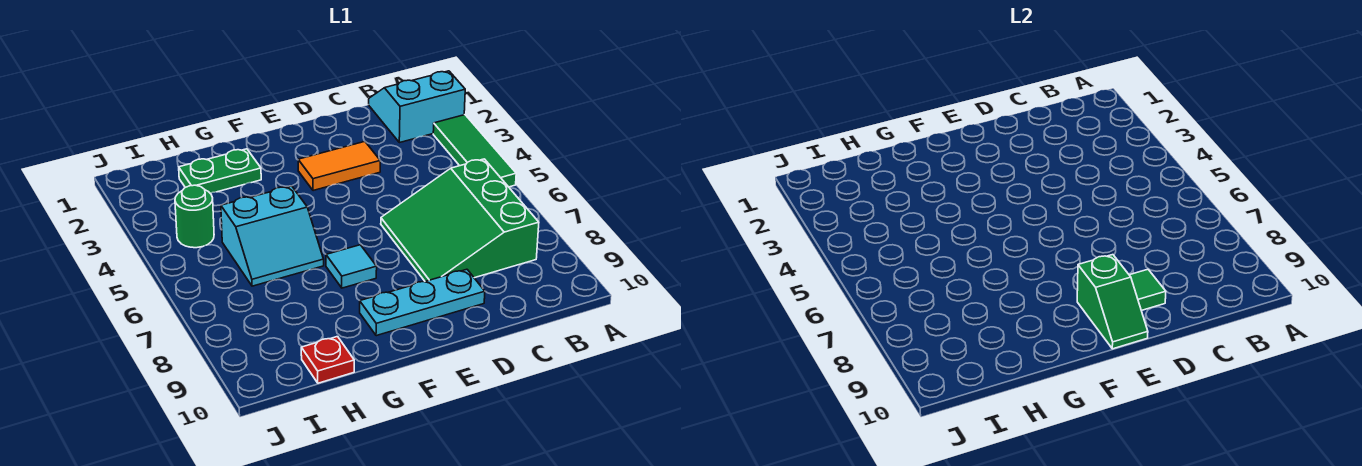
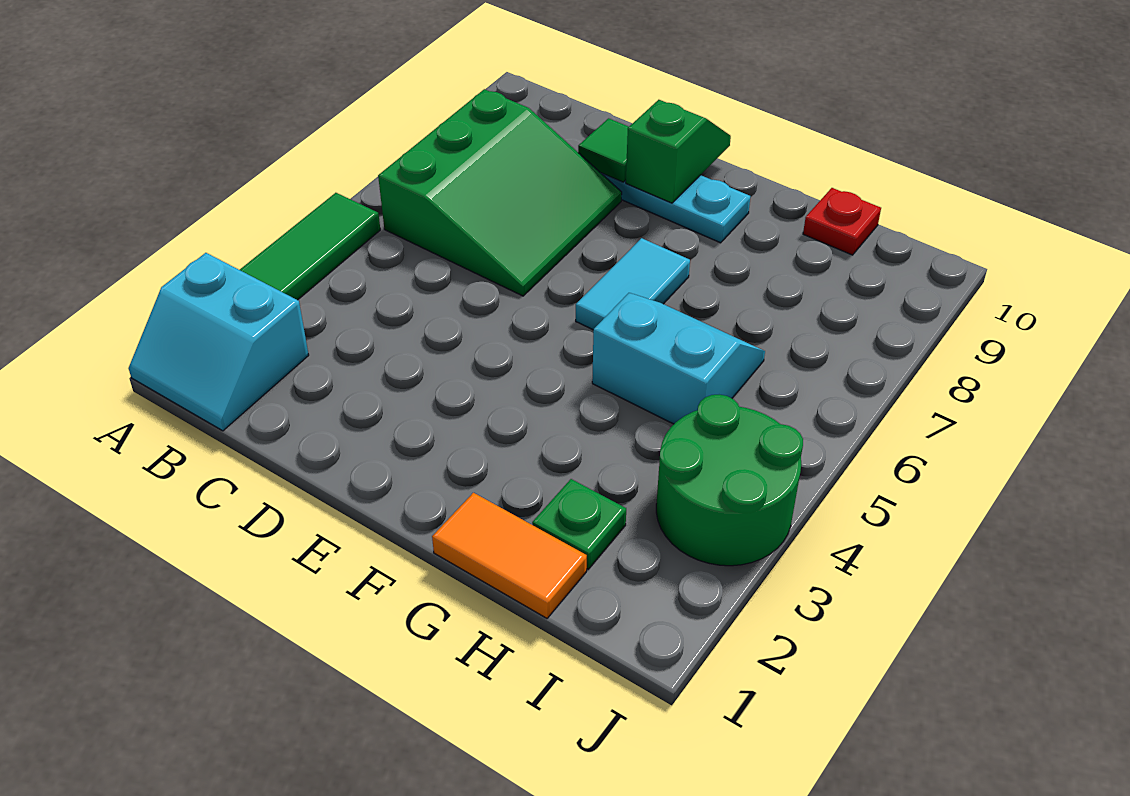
orange tile D3:E3 level 1 -> orange tile G1:H1 level 1
cyan tile F7 level 1 -> cyan tile F6:F7 level 1
green plate G2:H2 level 1 -> green plate H2 level 1
green round brick I4 level 1 -> green round brick I3:J4 level 1

